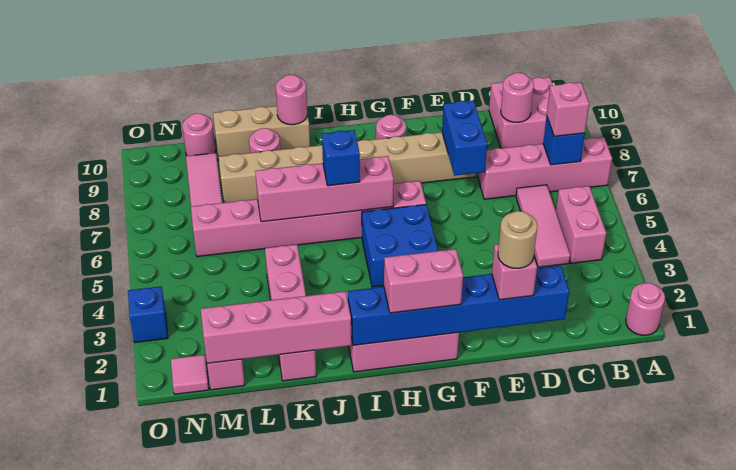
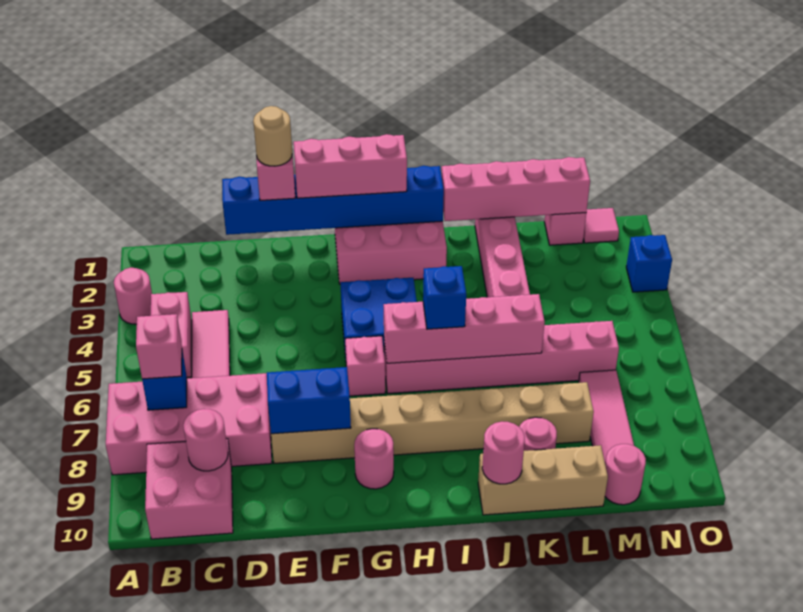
pink round brick A1 level 1 -> pink round brick A3 level 1
pink brick A7:D7 level 1 -> pink brick A7:D8 level 1
blue brick E7:E8 level 2 -> blue brick E8:F8 level 2
pink brick G1:H1 level 3 -> pink brick F1:H1 level 3

